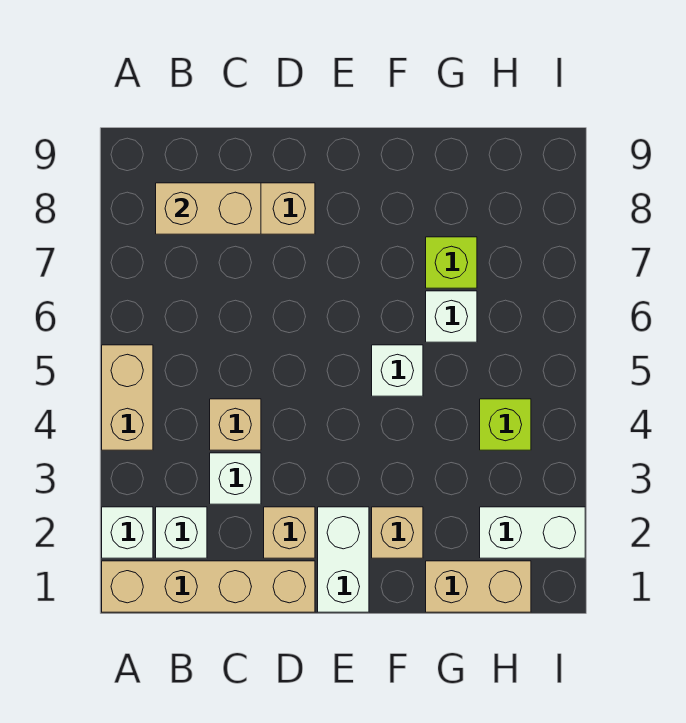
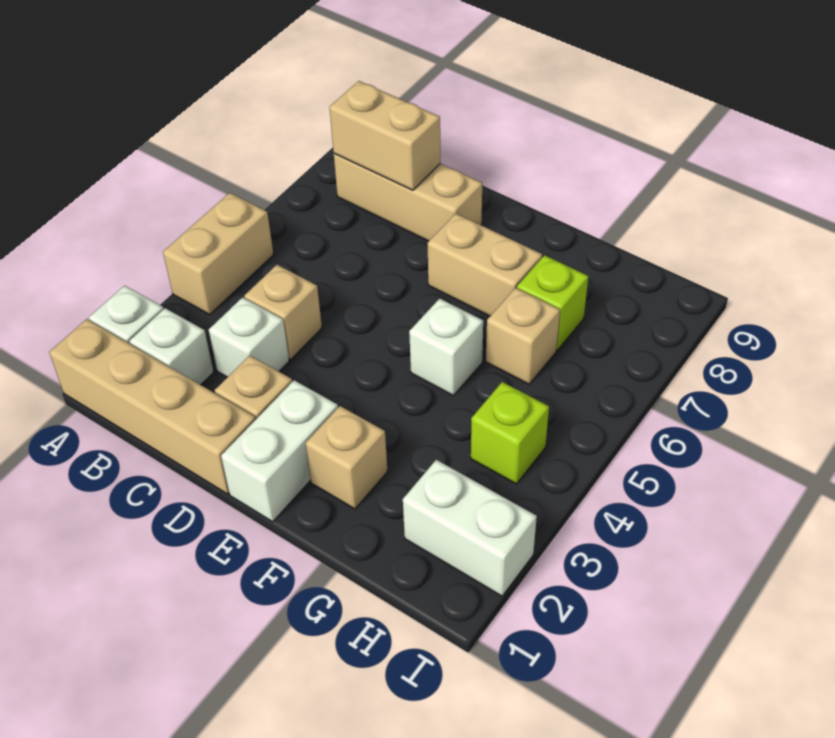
tan brick G1:H1 level 1 -> tan brick E7:F7 level 1
white brick G6 level 1 -> tan brick G6 level 1

